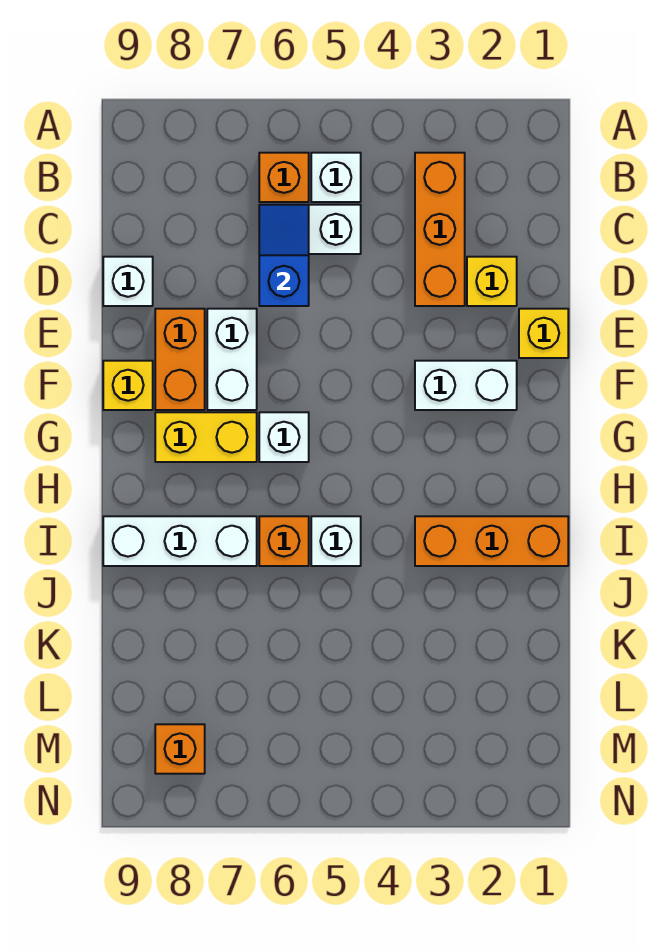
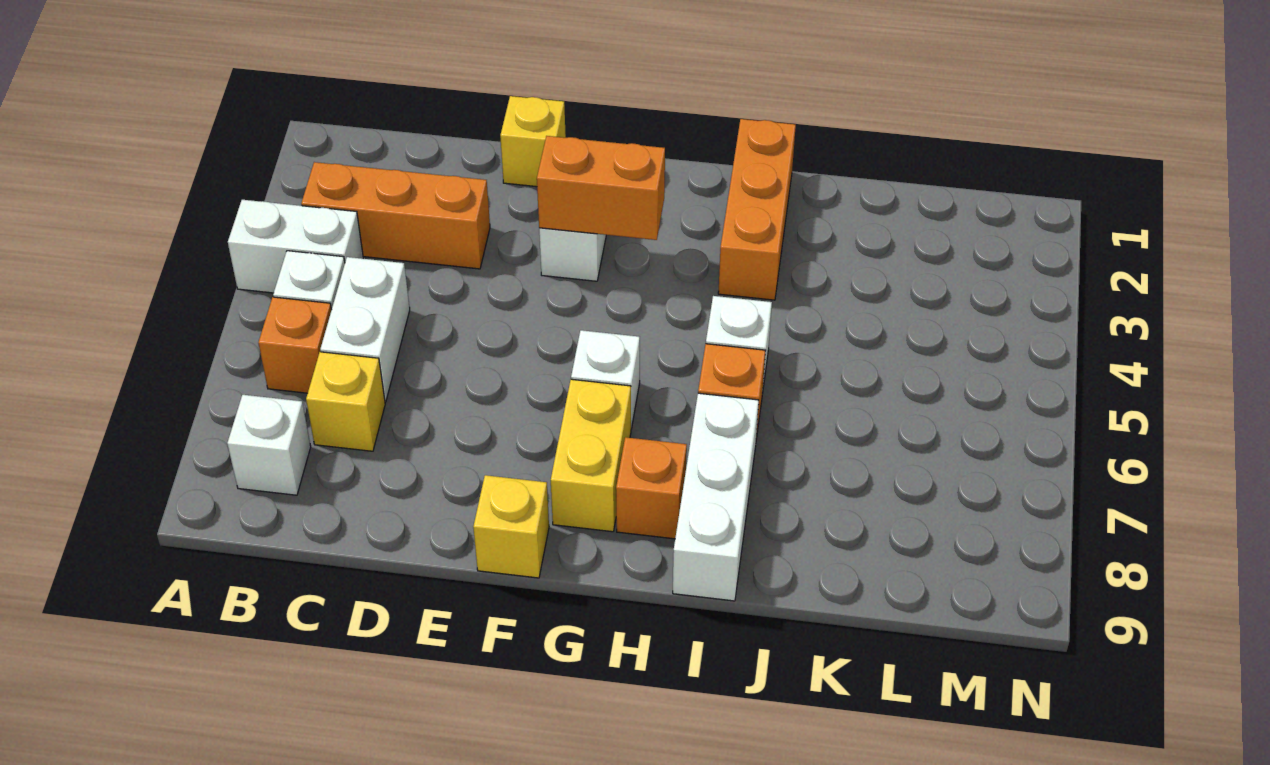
blue slope C6:D6 level 2 top D -> none
yellow brick D2 level 1 -> yellow brick C7 level 1
white brick D9 level 1 -> white brick B8 level 1
white brick E7:F7 level 1 -> white brick A4:B4 level 1
orange brick E8:F8 level 1 -> orange brick F3:G3 level 2
orange brick M8 level 1 -> orange brick H8 level 1

